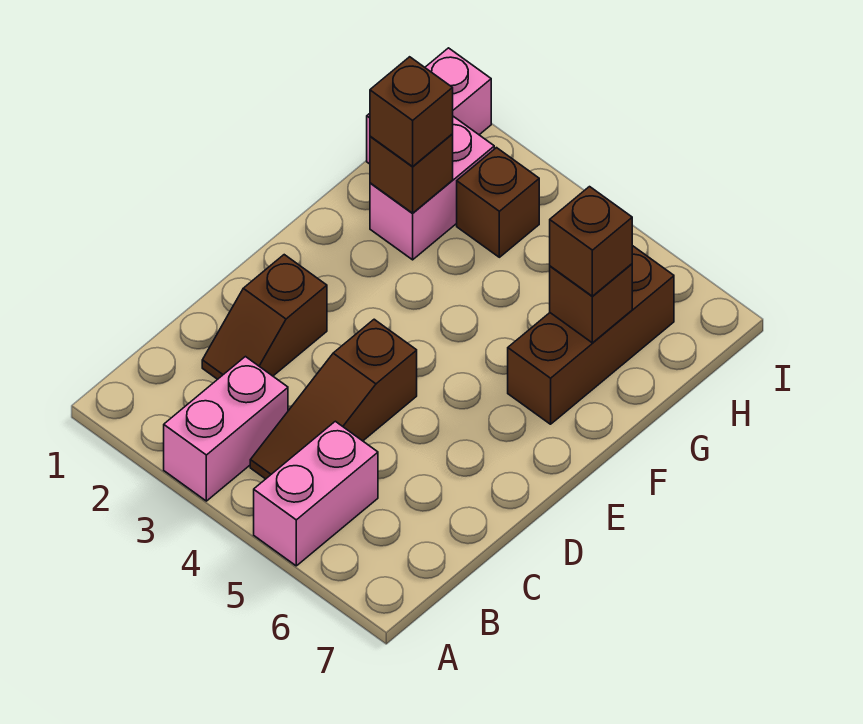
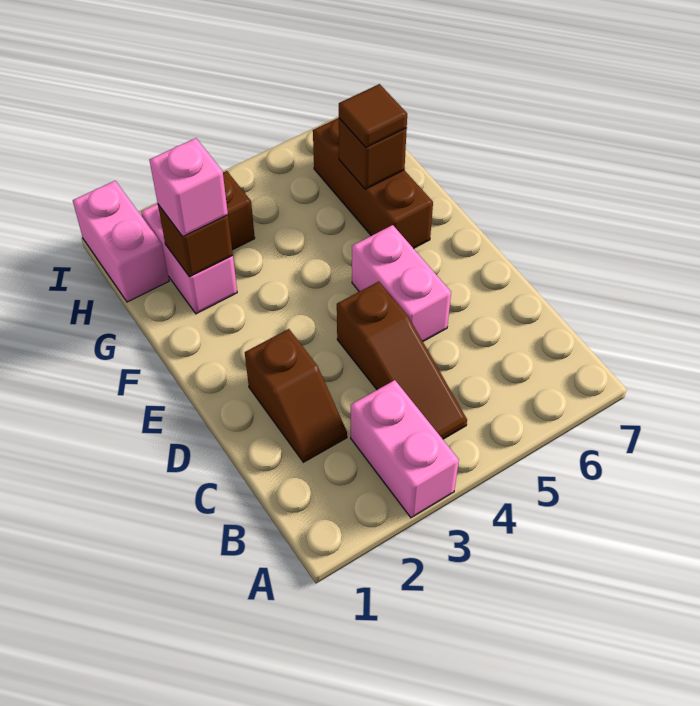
pink brick A5:B5 level 1 -> pink brick D5:E5 level 1
brown brick G2 level 3 -> pink brick G2 level 3
brown brick G6 level 3 -> brown tile G6 level 3

